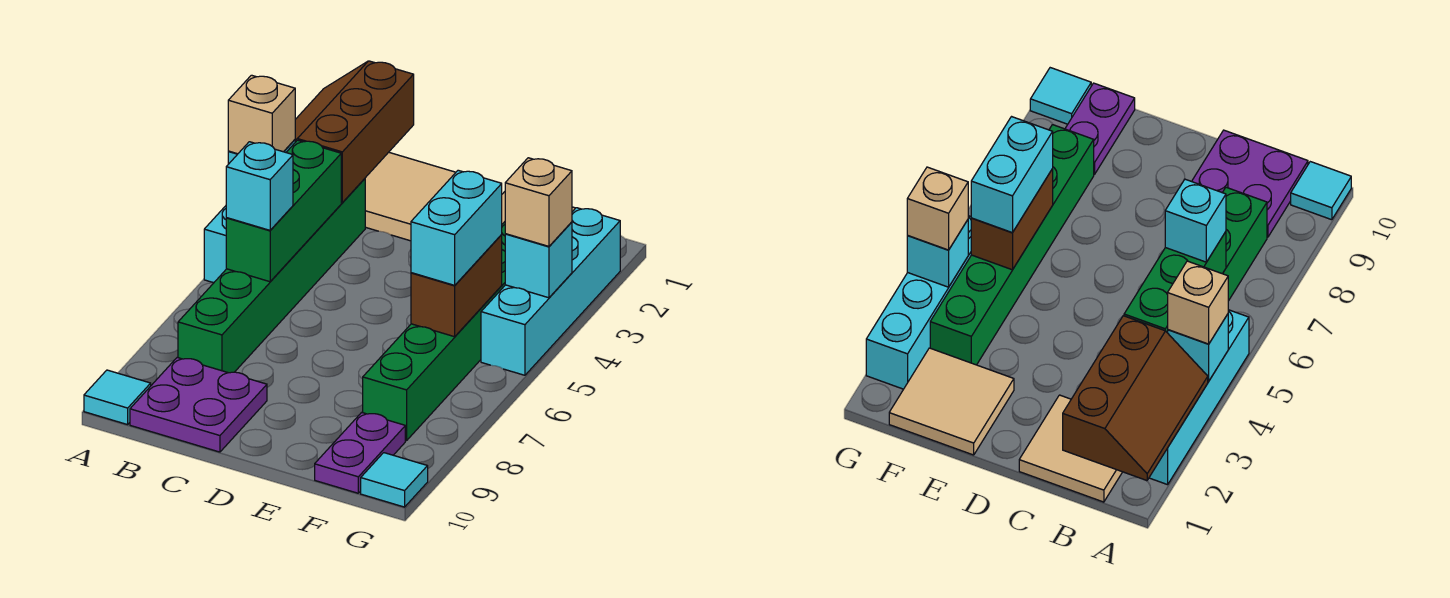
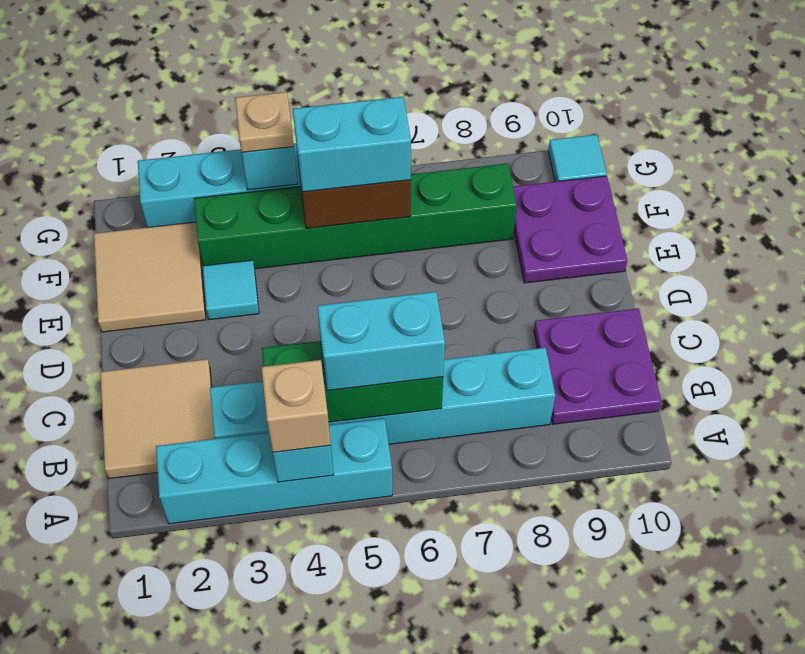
brown slope A1:B3 level 2 top B -> none
cyan tile A10 level 1 -> cyan tile E3 level 1
green brick B3:B8 level 1 -> cyan brick B3:B8 level 1
cyan brick B6 level 3 -> cyan brick B5:B6 level 3
purple plate F9:F10 level 1 -> purple plate E9:F10 level 1
tan brick G4 level 3 -> tan plate G4 level 3

